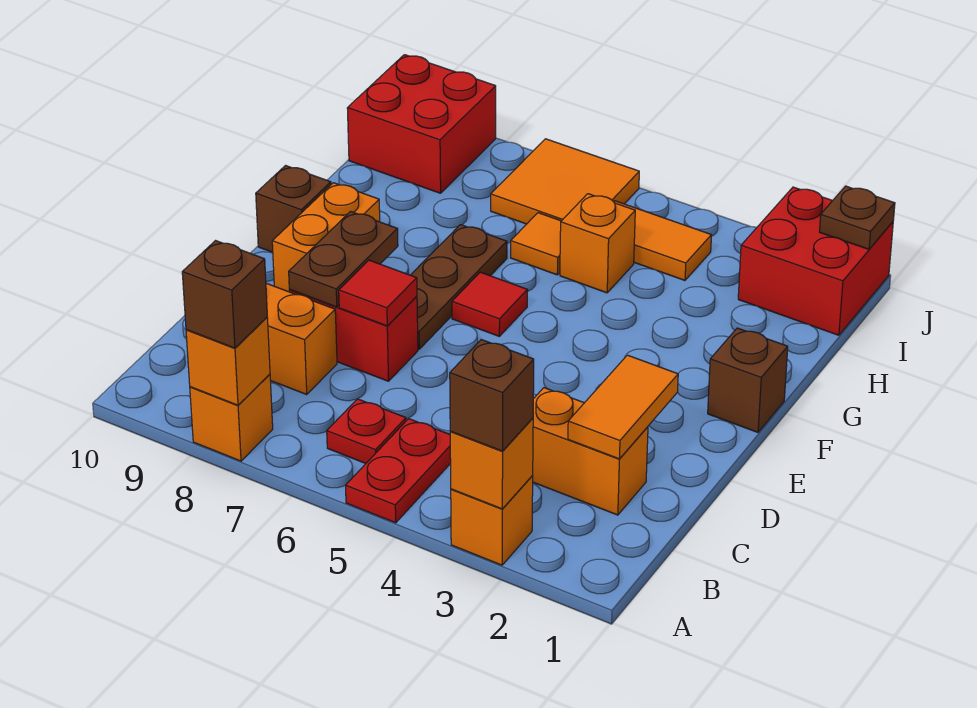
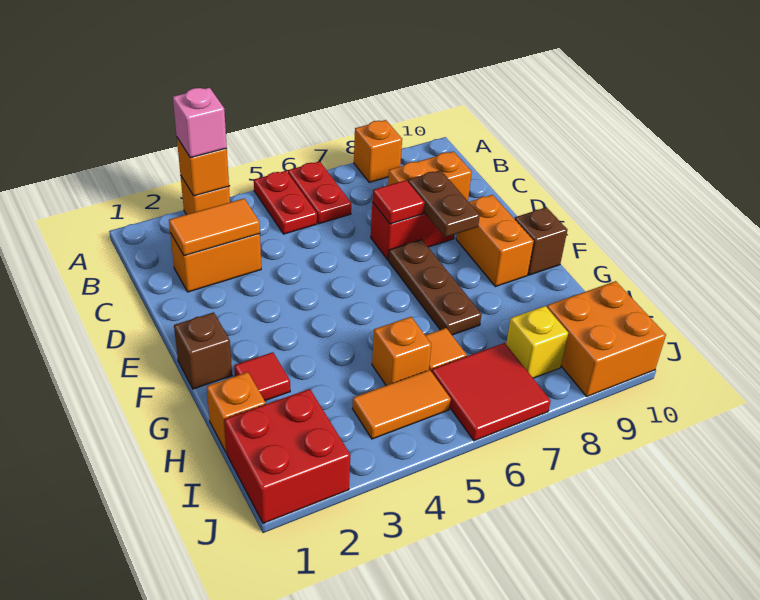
brown brick A3 level 3 -> pink brick A3 level 3
orange brick A8 level 2 -> orange brick H1 level 1
brown brick A8 level 3 -> none
red plate B6 level 1 -> red plate A6:B6 level 1
orange tile C2:D2 level 2 -> orange tile C2:C3 level 2
red tile F6 level 1 -> red tile G2 level 1
orange tile I6:J7 level 1 -> red tile I6:J7 level 1
none -> yellow brick I8 level 1
red brick I9:J10 level 1 -> orange brick I9:J10 level 1
brown plate J1 level 2 -> none

